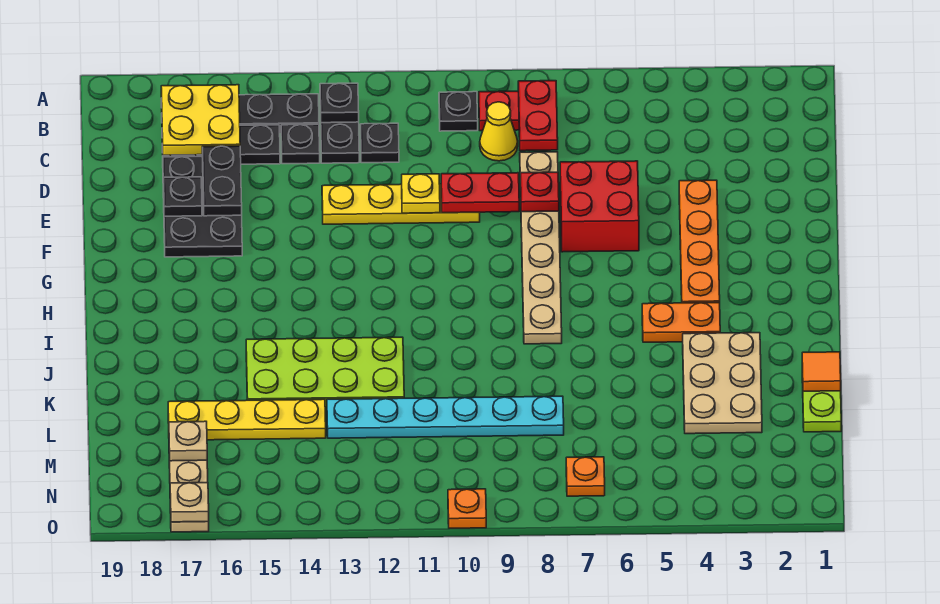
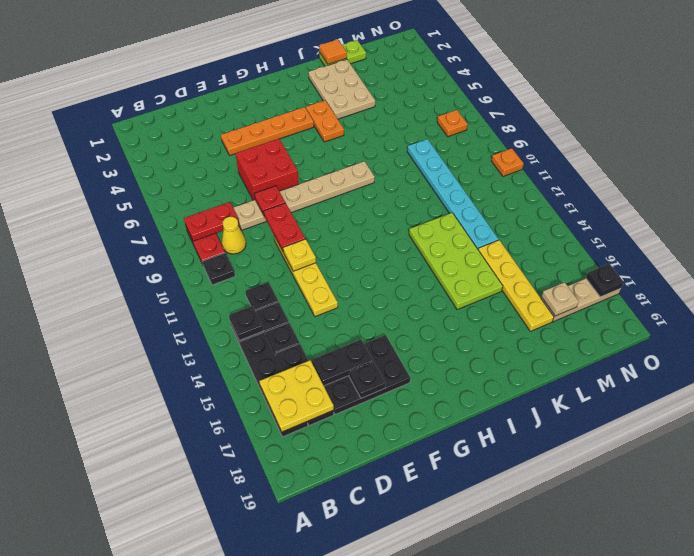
tan plate J3:L4 level 1 -> tan plate J2:K4 level 1
tan plate O17 level 2 -> black plate O17 level 2

